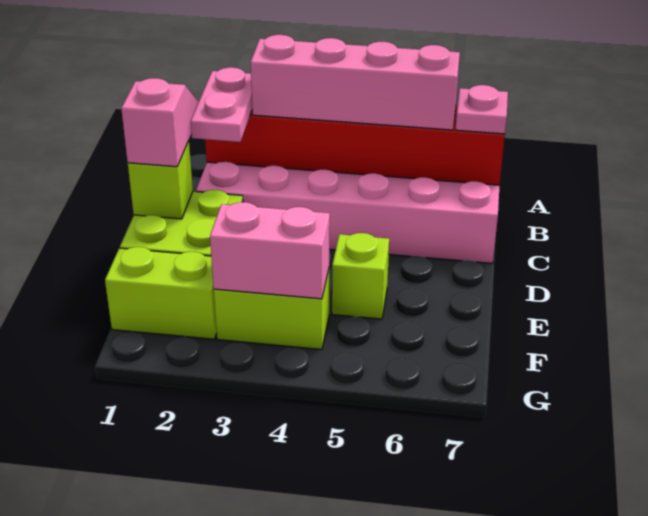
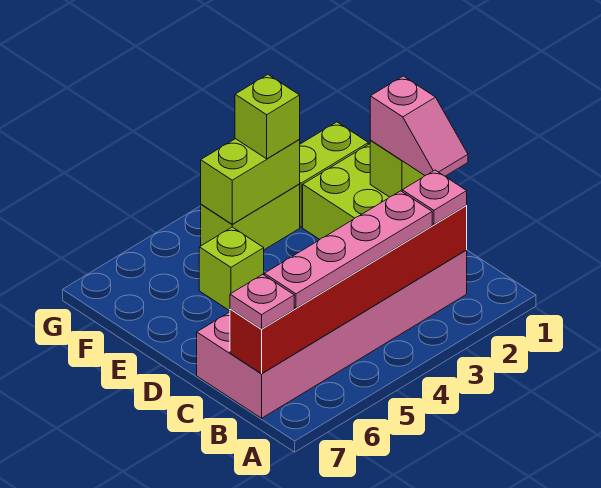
pink plate B2:C2 level 3 -> pink plate B2 level 3
pink brick B3:B6 level 3 -> pink plate B3:B6 level 3
pink brick F3:F4 level 2 -> lime brick F3:F4 level 2
none -> lime brick F3 level 3

